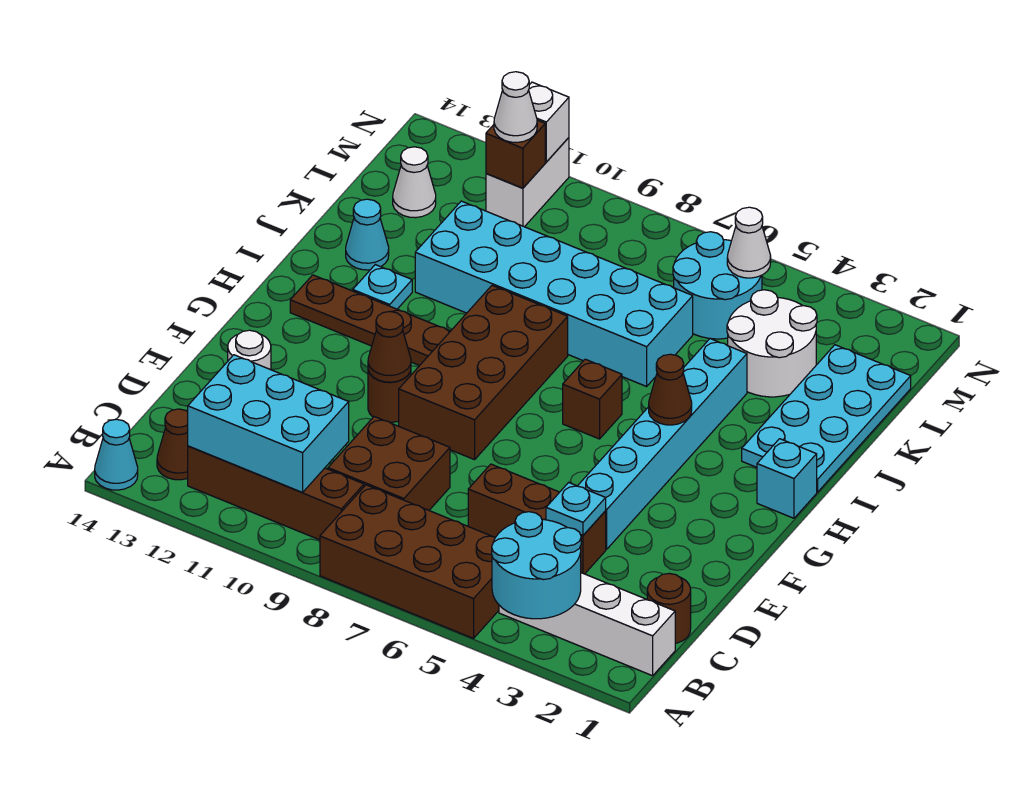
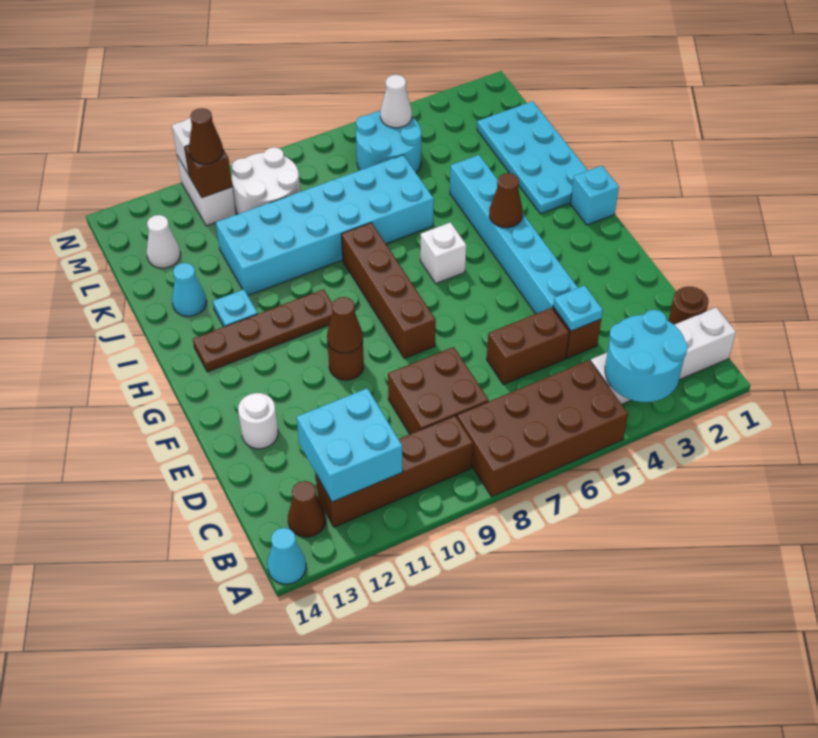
cyan brick B10:C12 level 2 -> cyan brick B11:C12 level 2
brown brick F8:I9 level 1 -> brown brick F8:I8 level 1
brown brick H6 level 1 -> white brick H6 level 1
white round brick K3:L4 level 1 -> white round brick L9:M10 level 1
white cone M11 level 3 -> brown cone M11 level 3

